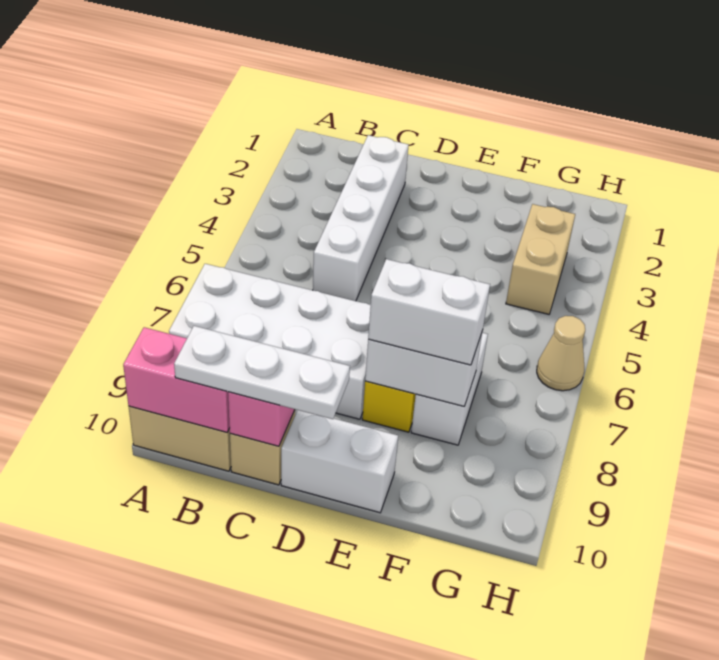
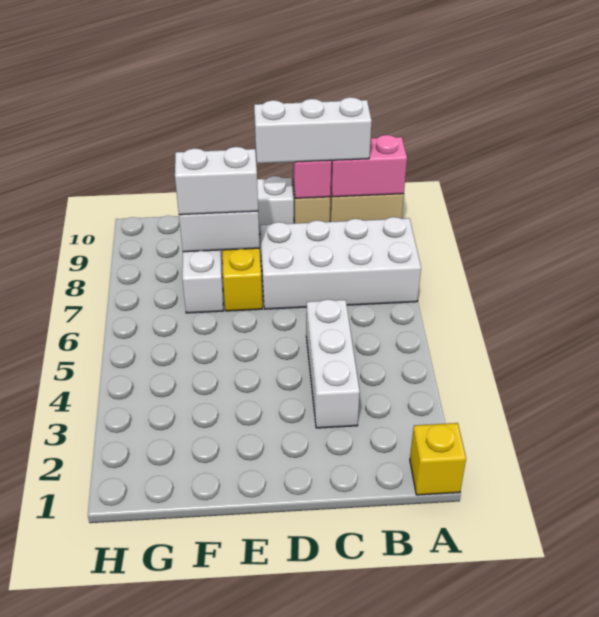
none -> yellow brick A1 level 1
white plate B10:D10 level 3 -> white brick B10:D10 level 3
white brick C2:C5 level 1 -> white brick C3:C5 level 1
tan brick G3:G4 level 1 -> none
tan cone H6 level 1 -> none

